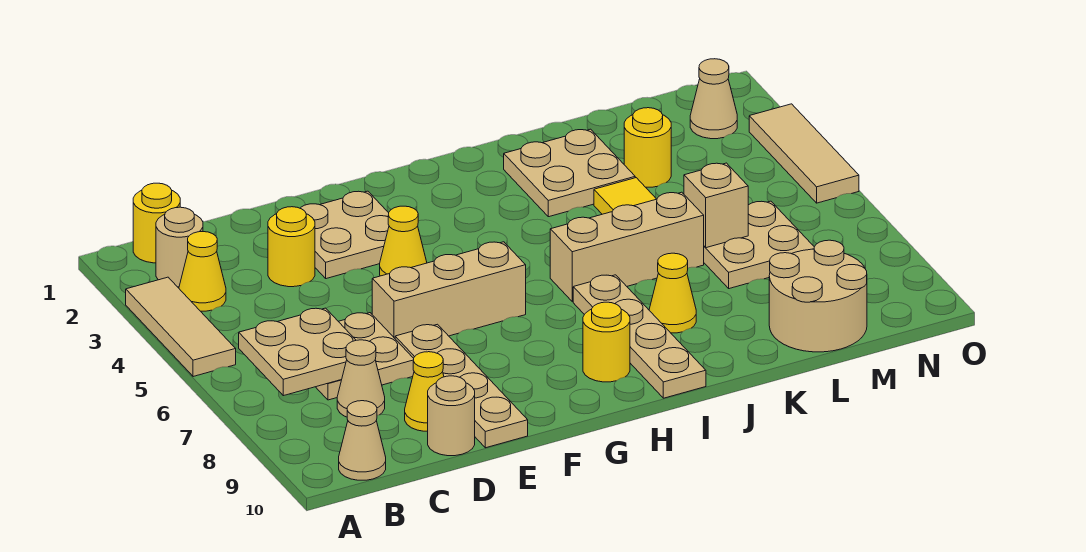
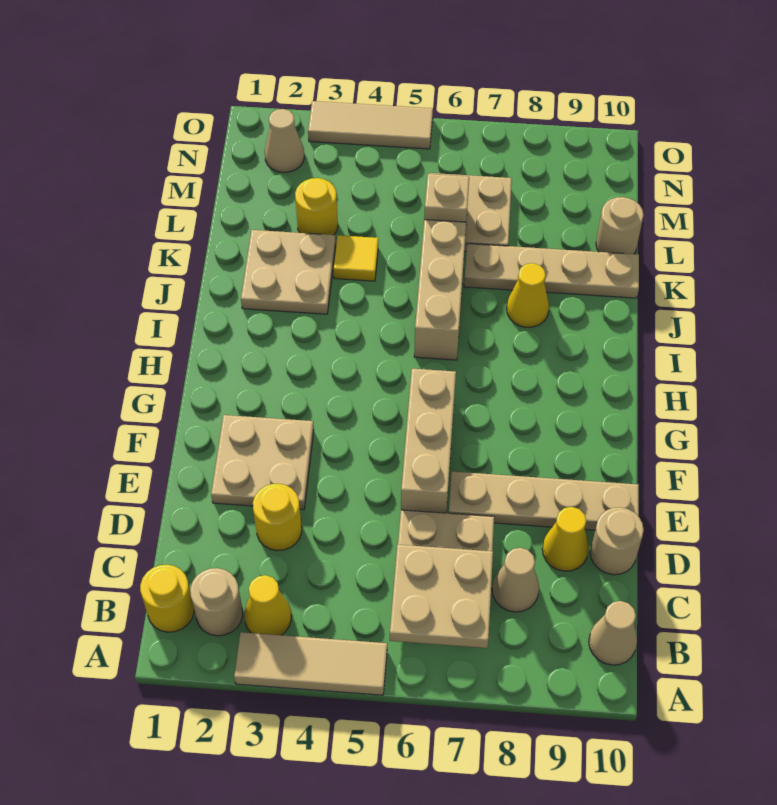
yellow cone F4 level 1 -> none
yellow round brick H9 level 1 -> none
tan plate I7:I10 level 1 -> tan plate K7:K10 level 1
tan round brick L9:M10 level 1 -> tan round brick L10 level 1

